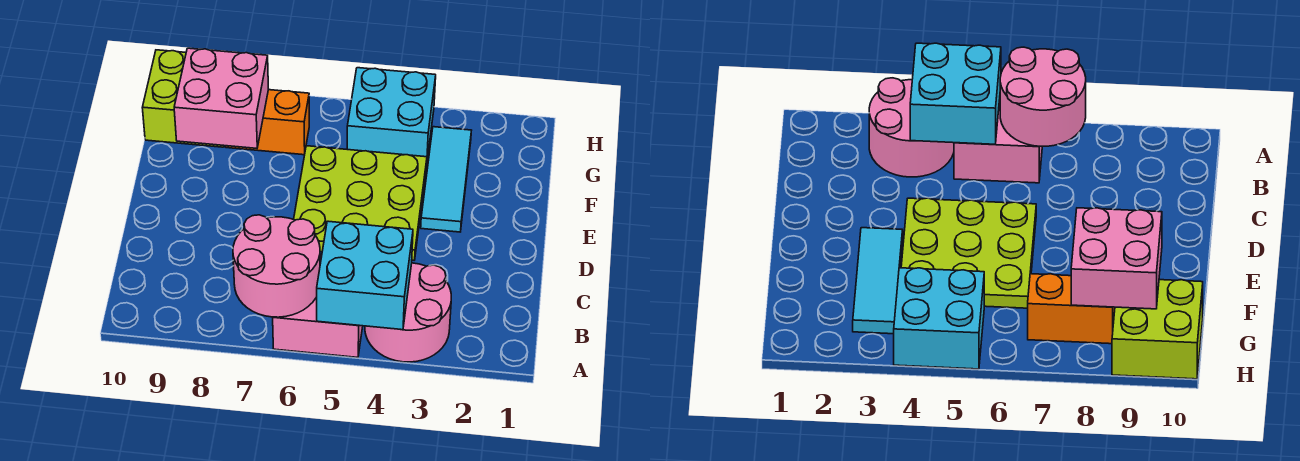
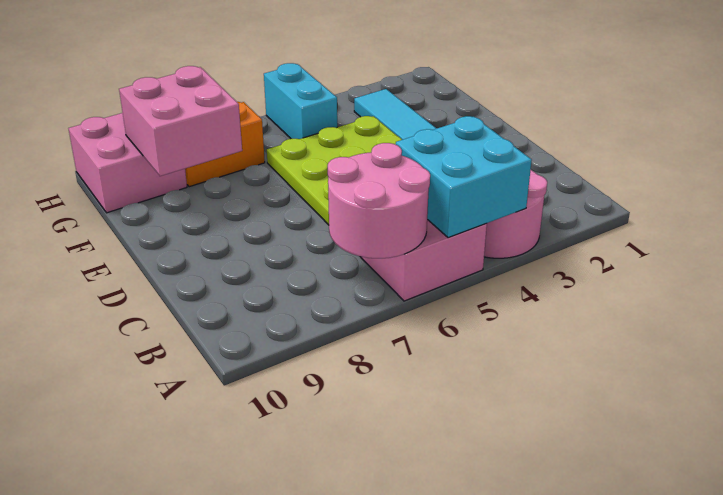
cyan brick G4:H5 level 1 -> cyan brick G5:H5 level 1
lime brick G9:H10 level 1 -> pink brick G9:H10 level 1

